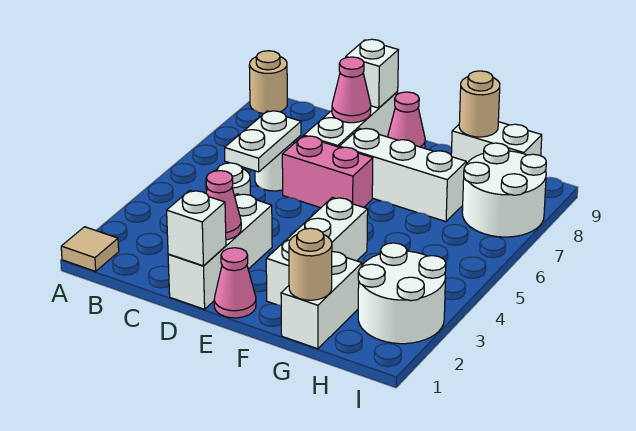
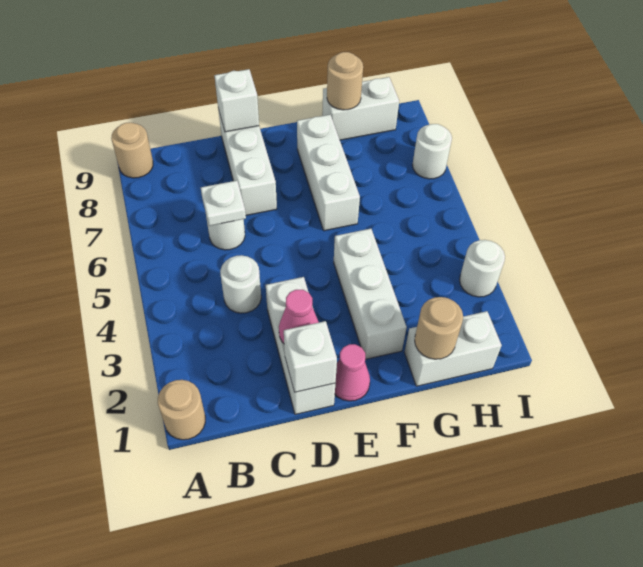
tan tile A1 level 1 -> tan round brick A1 level 1
white plate C5:C6 level 2 -> white plate C6 level 2
pink brick D6:E6 level 1 -> none
pink cone D8 level 2 -> none
white brick E7:G7 level 1 -> white brick F6:F8 level 1
pink cone E9 level 1 -> none
white brick G1:G2 level 1 -> white brick G1:H1 level 1
white round brick H2:I3 level 1 -> white round brick I3 level 1
white round brick H7:I8 level 1 -> white round brick I7 level 1

